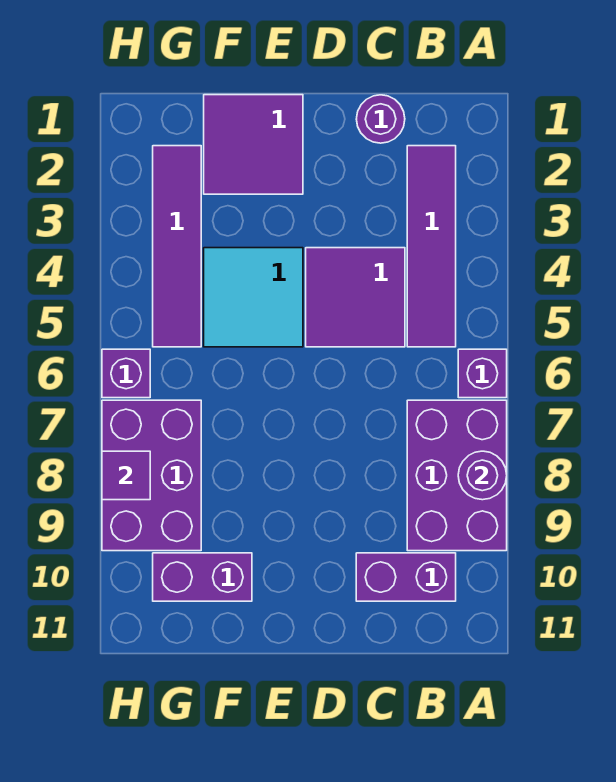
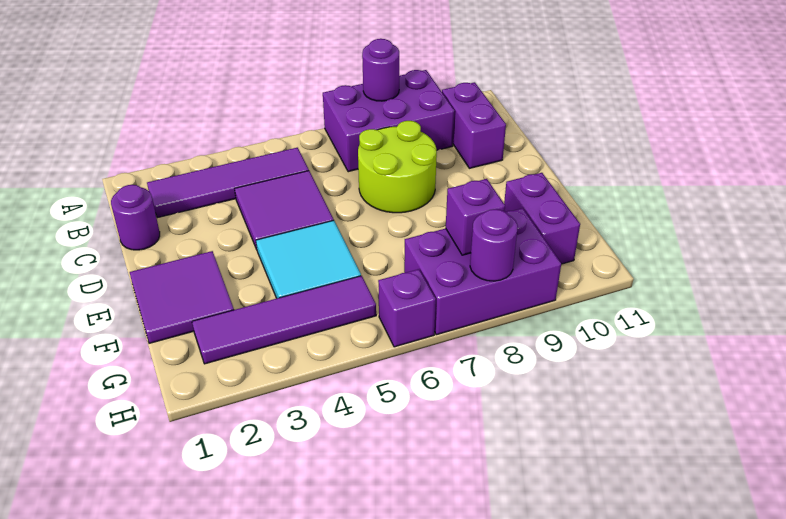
purple brick A6 level 1 -> purple brick G8 level 2
none -> lime round brick C7:D8 level 1
purple tile H8 level 2 -> purple round brick H8 level 2

